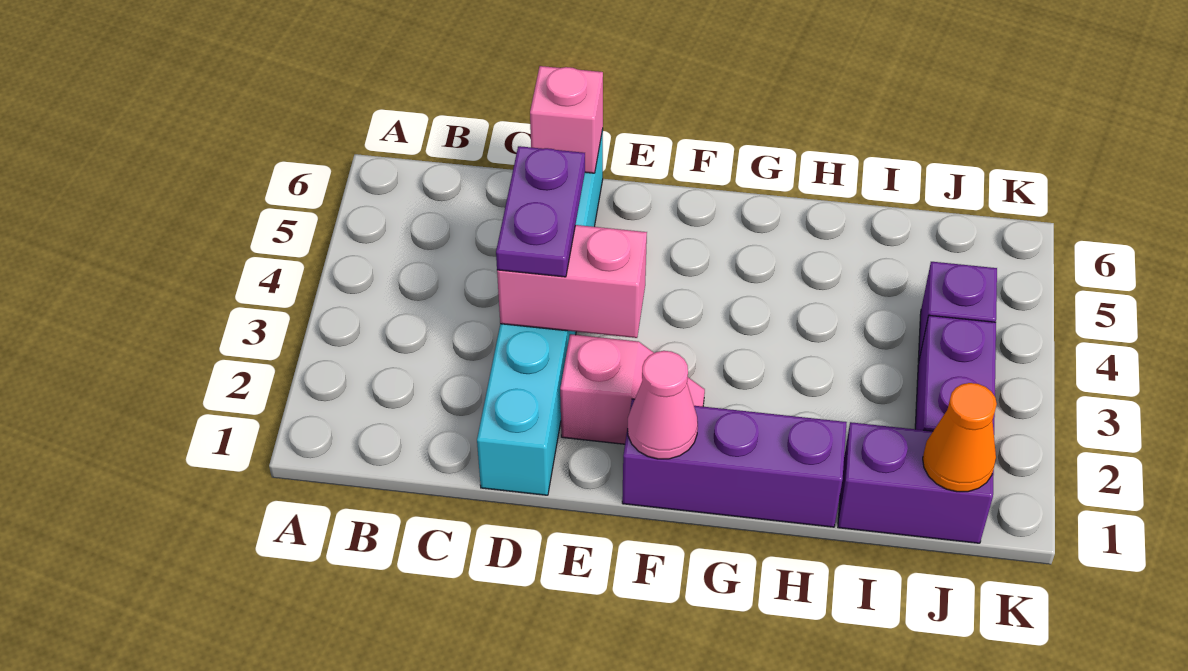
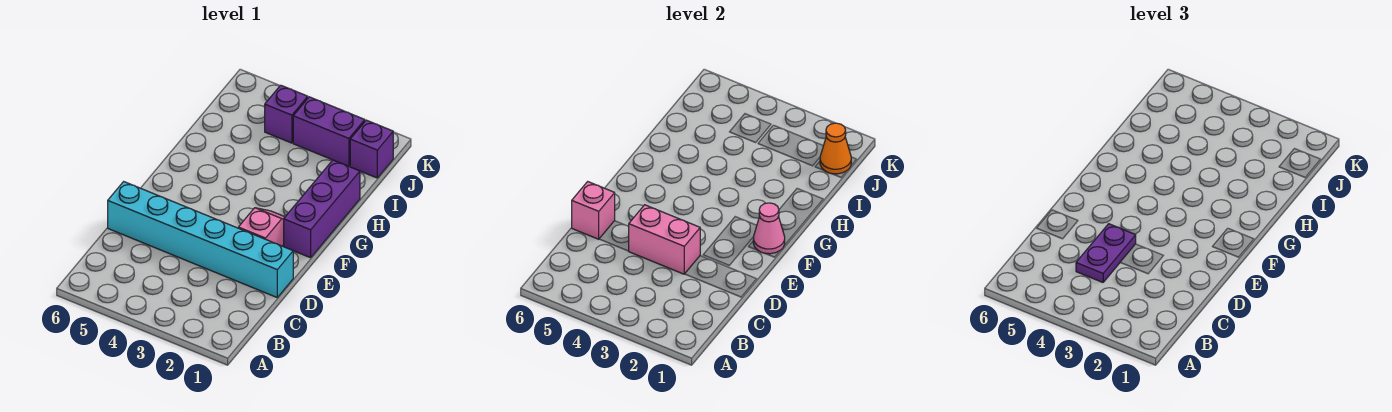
pink brick D3:E3 level 2 -> pink brick D3:D4 level 2
purple plate D3:D4 level 3 -> purple plate C4:D4 level 3
purple brick I1:J1 level 1 -> purple brick J1 level 1

